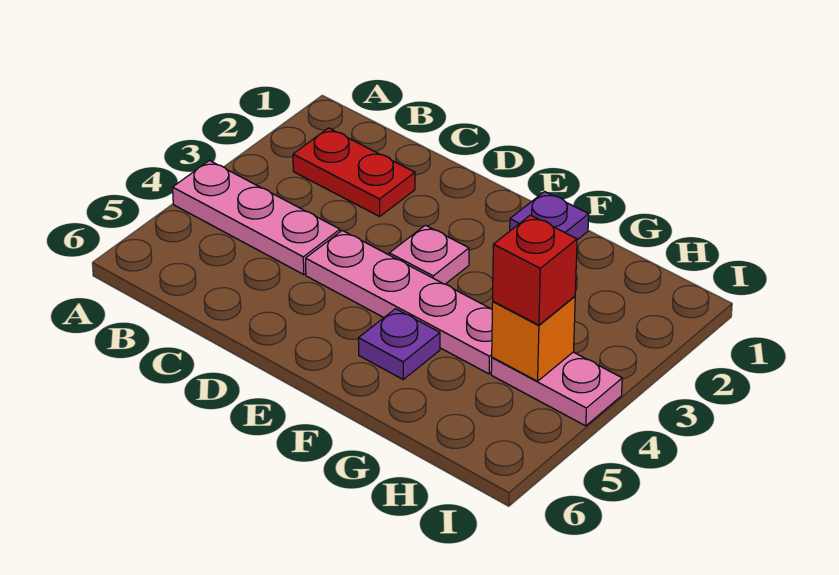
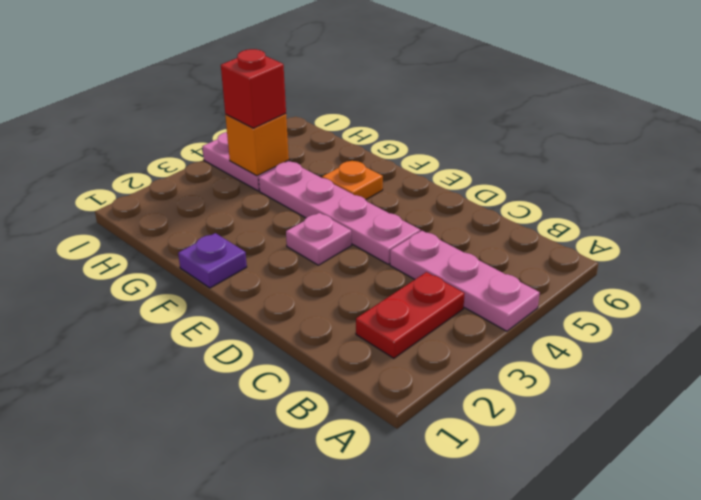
red plate B2:C2 level 1 -> red plate B2:B3 level 1
purple plate F5 level 1 -> orange plate F5 level 1

